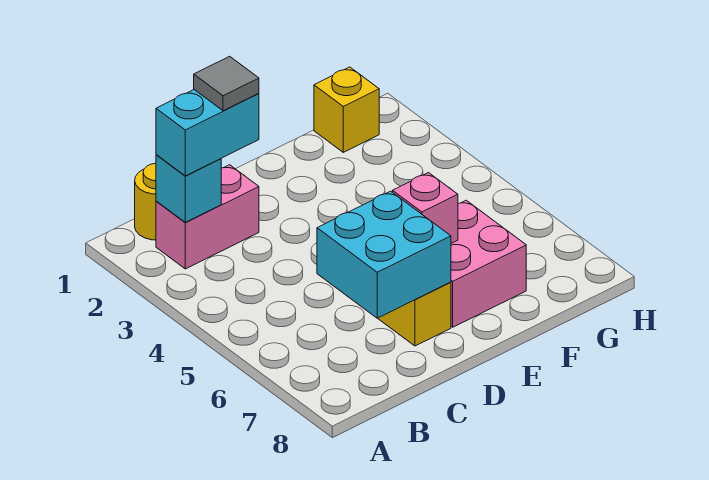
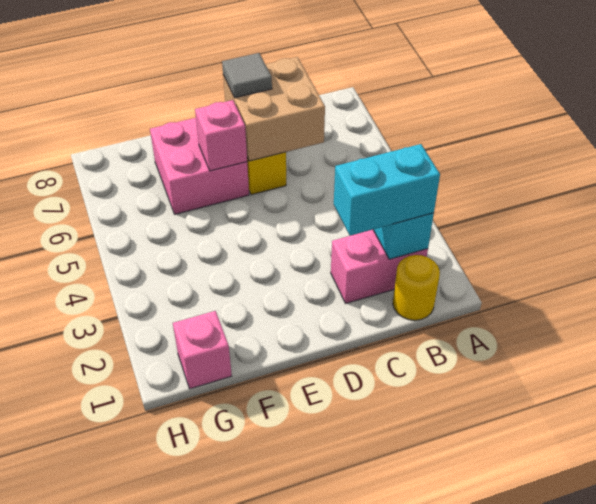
grey tile C2 level 4 -> grey tile D7 level 3
cyan brick C6:D7 level 2 -> tan brick C6:D7 level 2
yellow brick G1 level 1 -> pink brick G1 level 1

